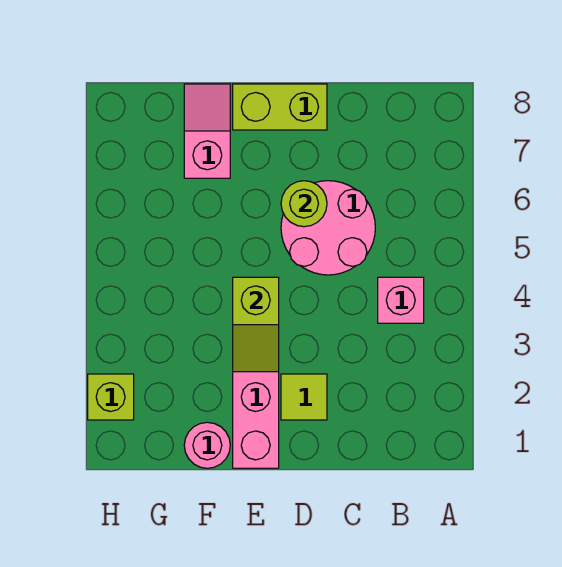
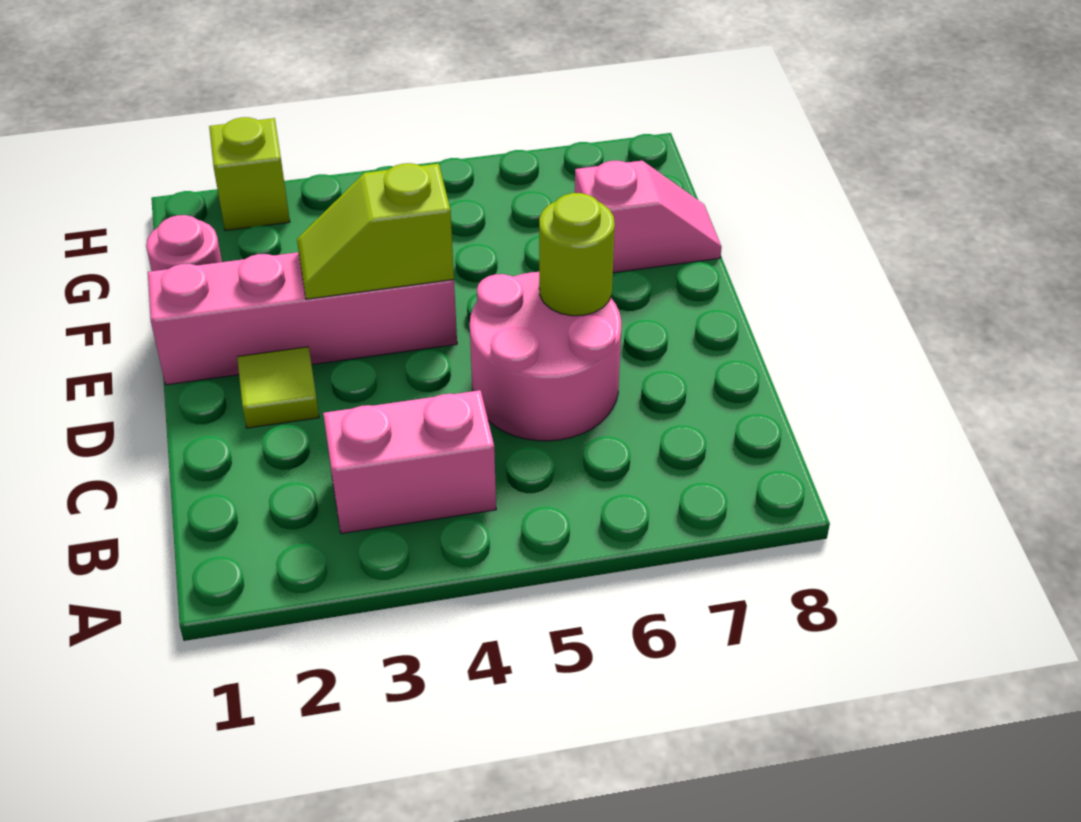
pink brick B4 level 1 -> pink brick B3:B4 level 1
lime brick D8:E8 level 1 -> none

